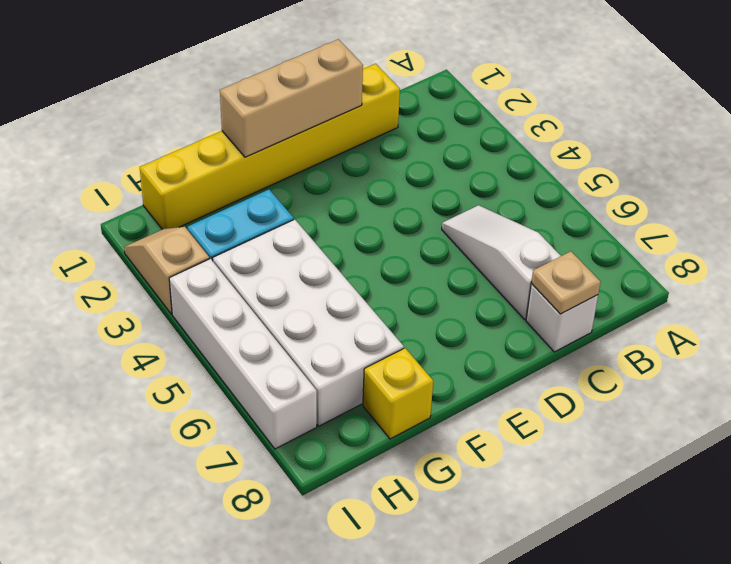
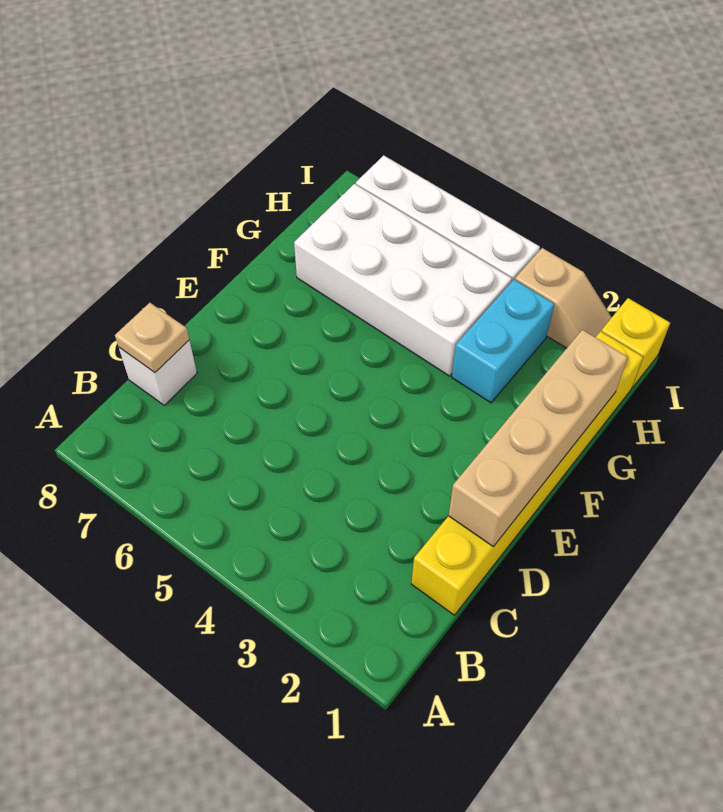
white slope C5:C7 level 1 top 7 -> none
tan brick D1:F1 level 2 -> tan brick D1:G1 level 2
yellow brick G8 level 1 -> yellow brick I1 level 1

